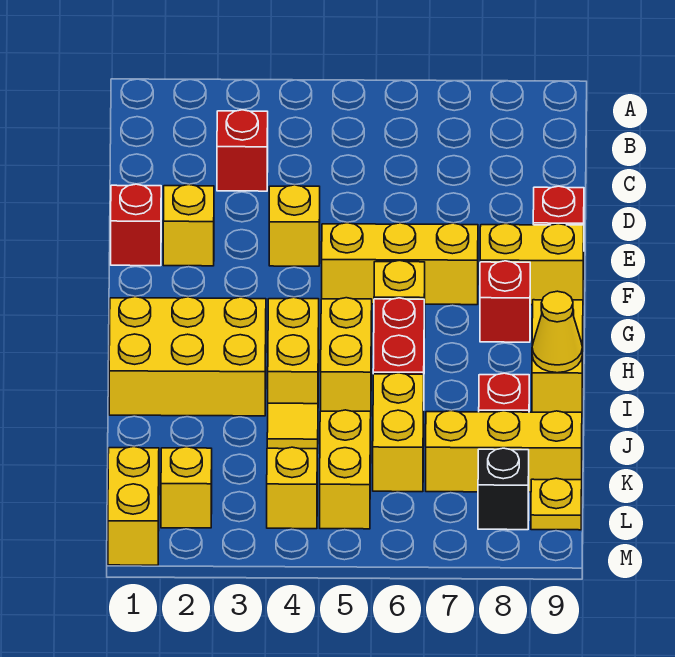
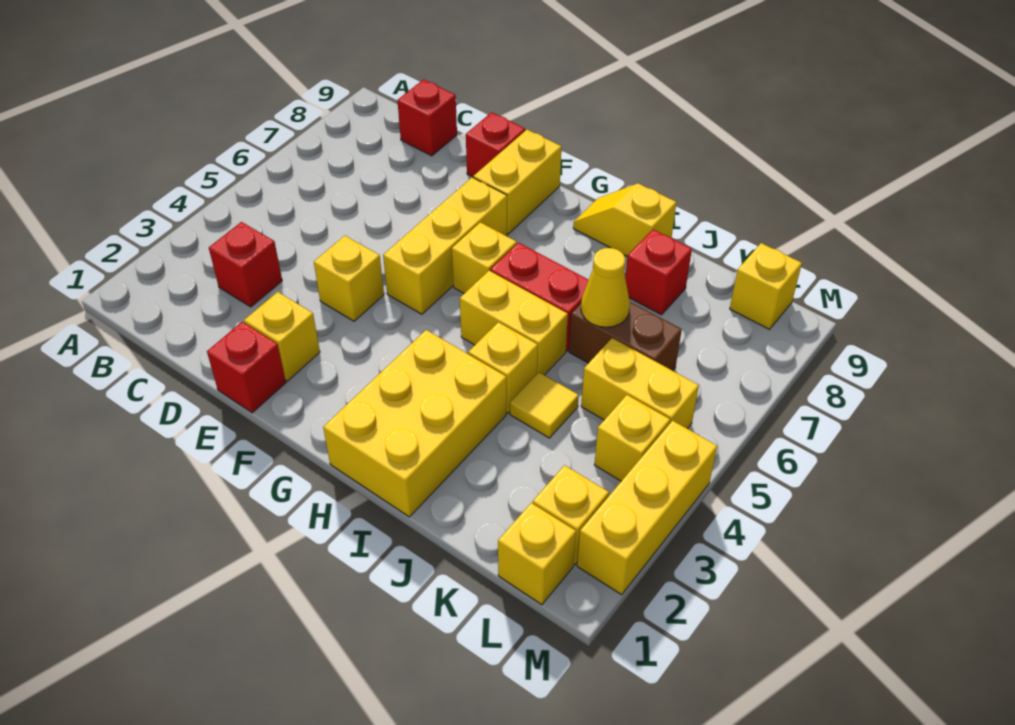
red brick G8 level 1 -> red brick C9 level 1
yellow brick H4:I4 level 1 -> yellow brick I4 level 1
yellow brick H9:I9 level 1 -> yellow slope H9:I9 level 1 top I
yellow cone I9 level 2 -> yellow cone J6 level 2
yellow brick J6:K6 level 1 -> brown brick J6:K6 level 1
yellow brick K7:K9 level 1 -> yellow brick M2:M4 level 1
yellow brick L1:M1 level 1 -> yellow brick L1 level 1
black brick L8 level 1 -> none
yellow plate L9 level 1 -> yellow brick L9 level 1

